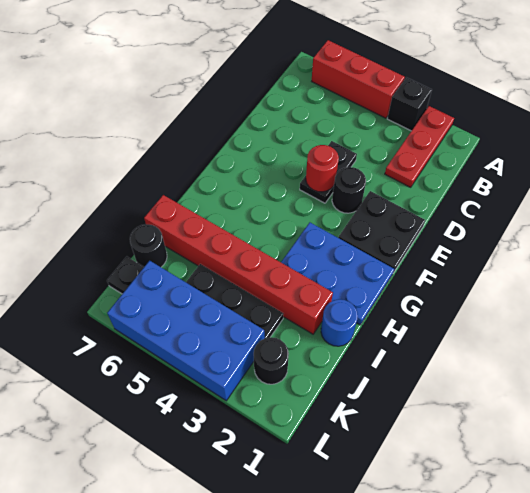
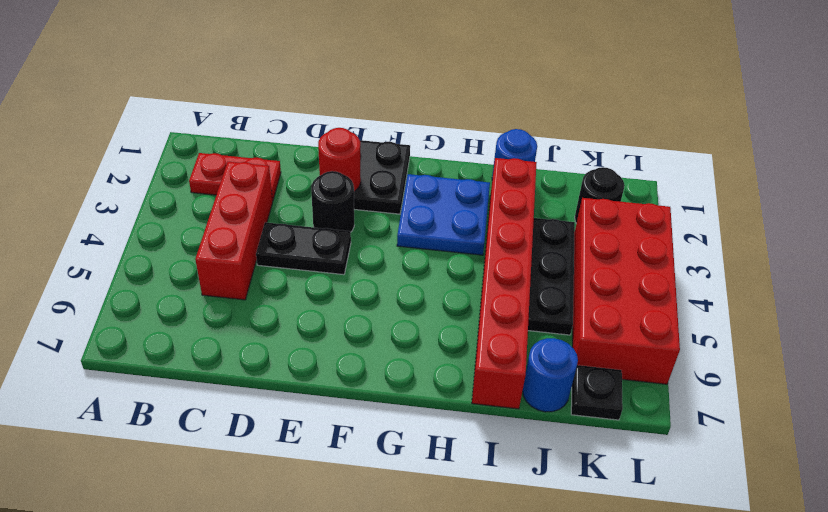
red plate A2:C2 level 1 -> red plate B2:C2 level 1
black brick A3 level 1 -> none
red brick A4:A6 level 1 -> red brick C3:C5 level 1
red round brick E4 level 2 -> red round brick E2 level 2
blue plate G1:H3 level 1 -> blue plate G2:H3 level 1
black round brick J7 level 1 -> blue round brick J7 level 1
blue brick K3:L6 level 1 -> red brick K3:L6 level 1

